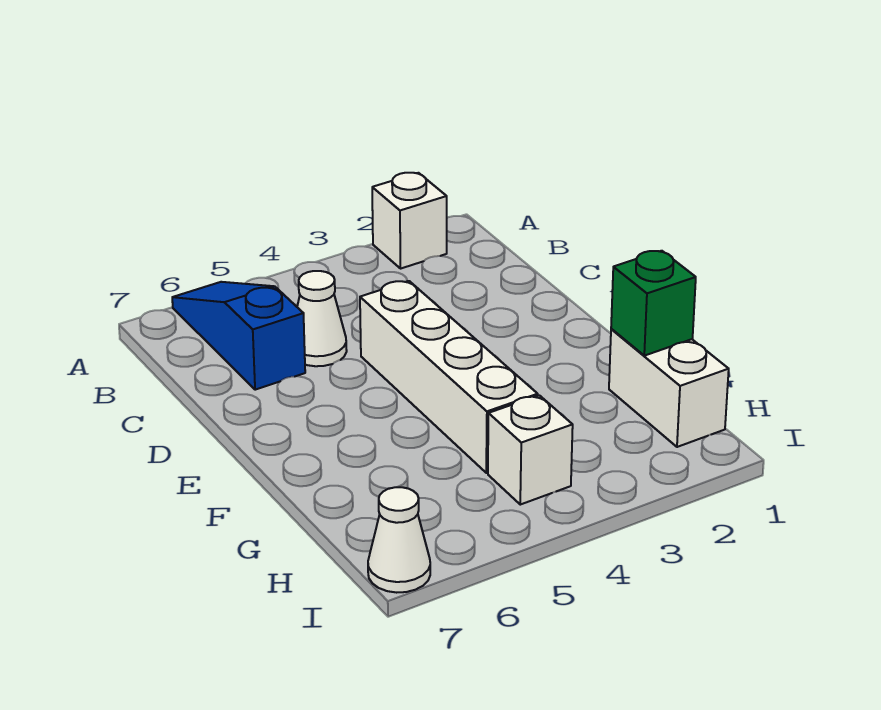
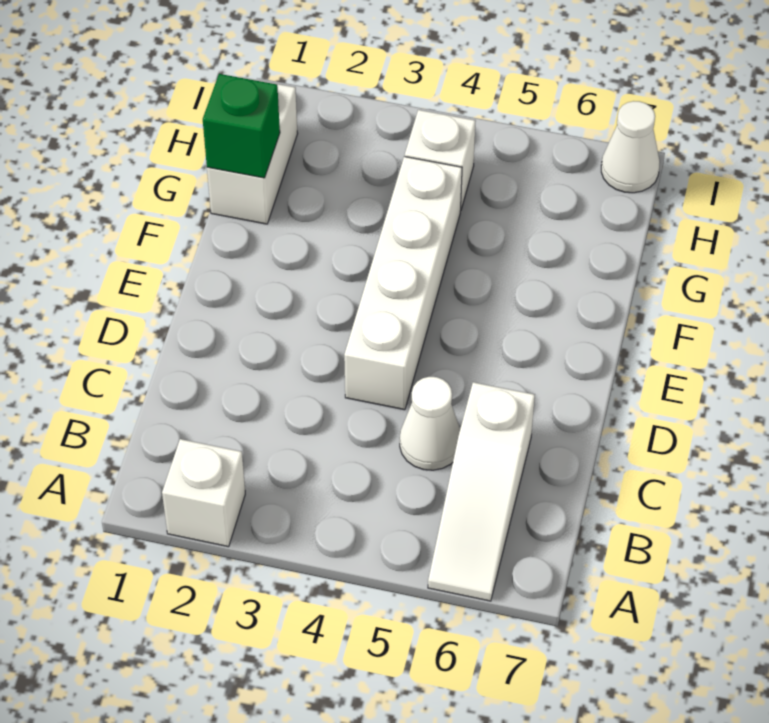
blue slope A6:C6 level 1 top C -> white slope A6:C6 level 1 top C

